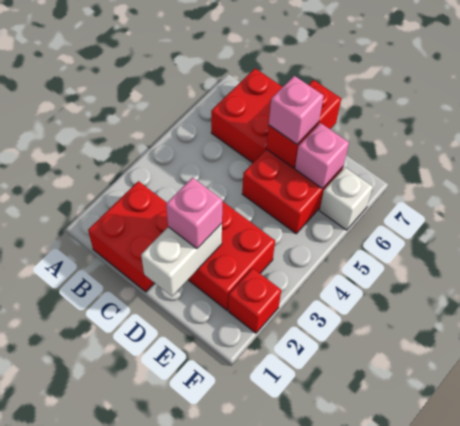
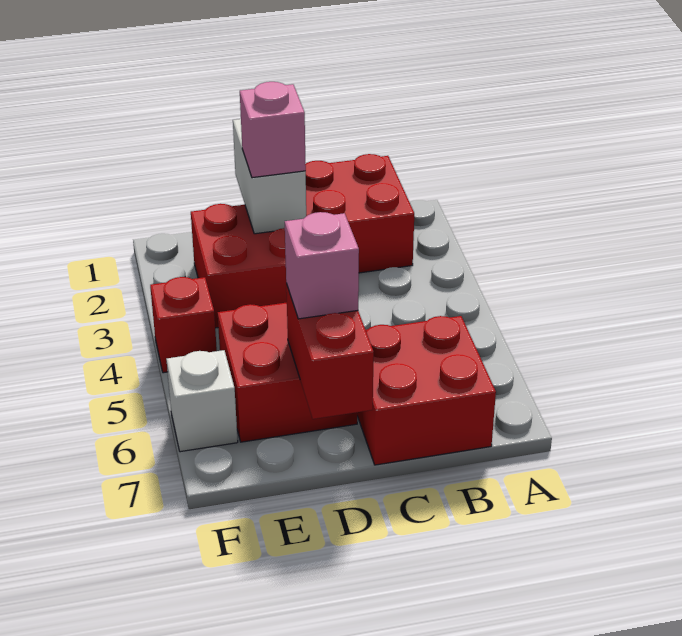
pink brick E6 level 2 -> none
red brick F2 level 1 -> red brick F4 level 1

